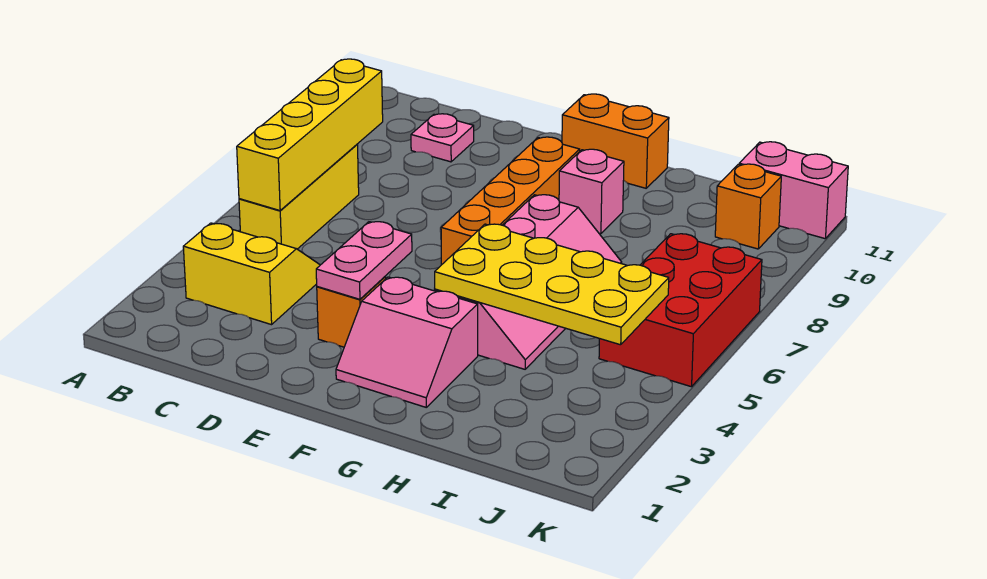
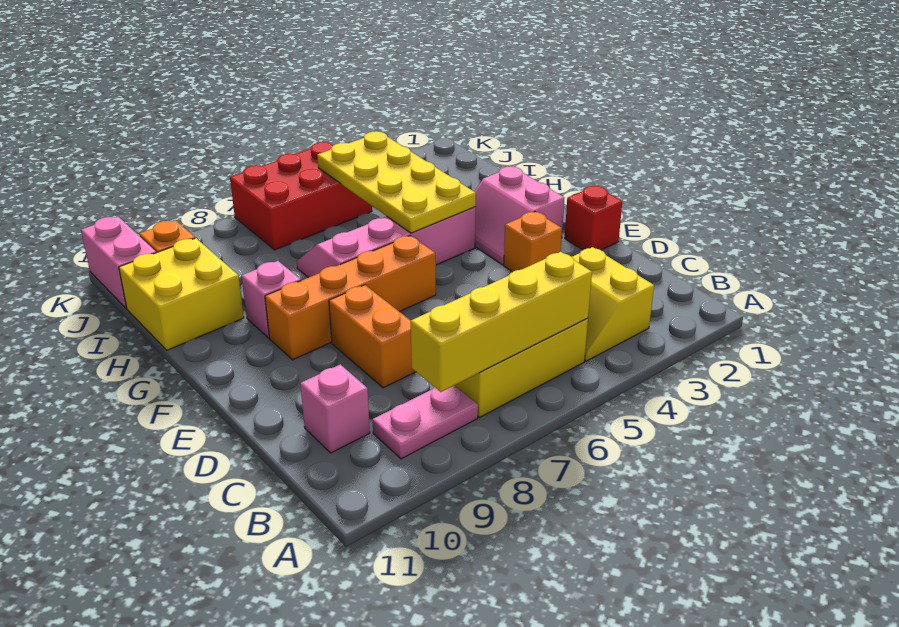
pink plate C10 level 1 -> pink brick C10 level 1
none -> red brick E1 level 1
pink plate E3:E4 level 2 -> pink plate B8:B9 level 1
pink slope F2:G3 level 1 top 3 -> pink slope F2:G3 level 1 top 2
orange brick F11:G11 level 1 -> orange brick D8:E8 level 1
none -> yellow brick H10:I11 level 1

